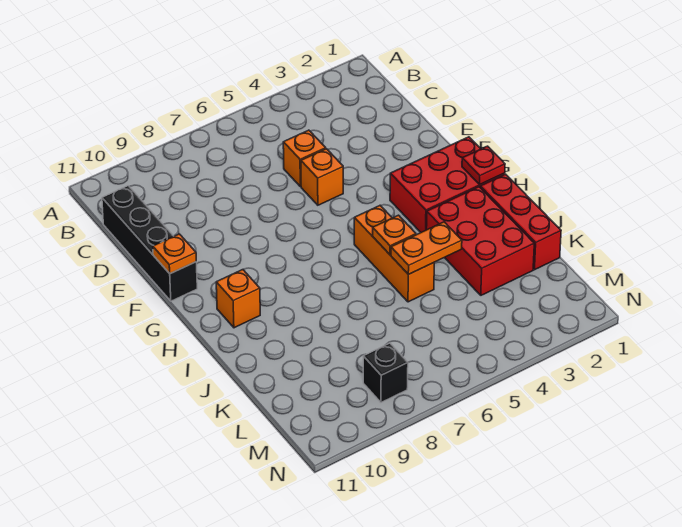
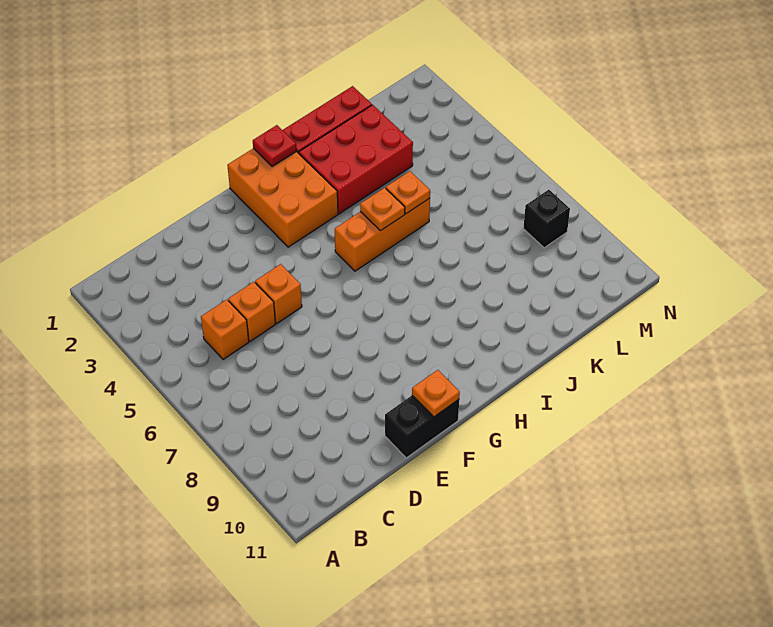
black brick C11:F11 level 1 -> black brick E11:F11 level 1
red brick G1:H3 level 1 -> orange brick G1:H3 level 1
orange brick H10 level 1 -> orange brick C5 level 1
orange plate J4:J5 level 2 -> orange plate J5 level 2

